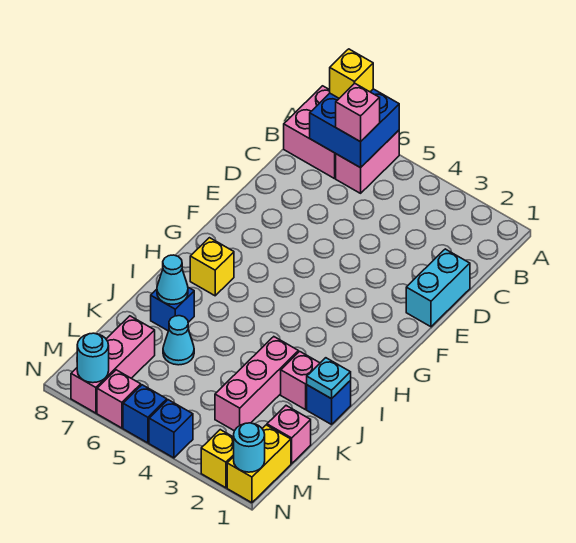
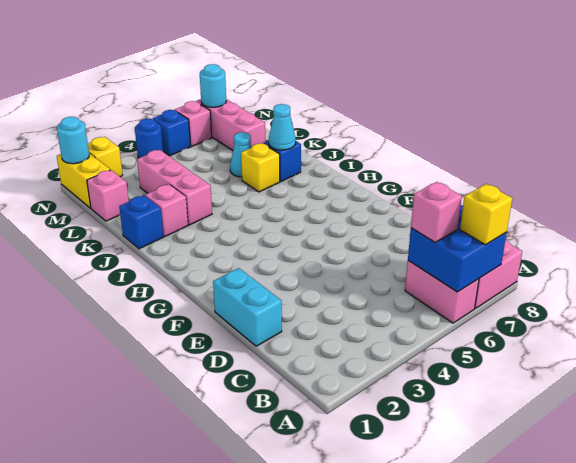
yellow brick H7 level 1 -> yellow brick J6 level 1
cyan plate J1 level 2 -> none
blue brick N4 level 1 -> blue round brick N4 level 1

